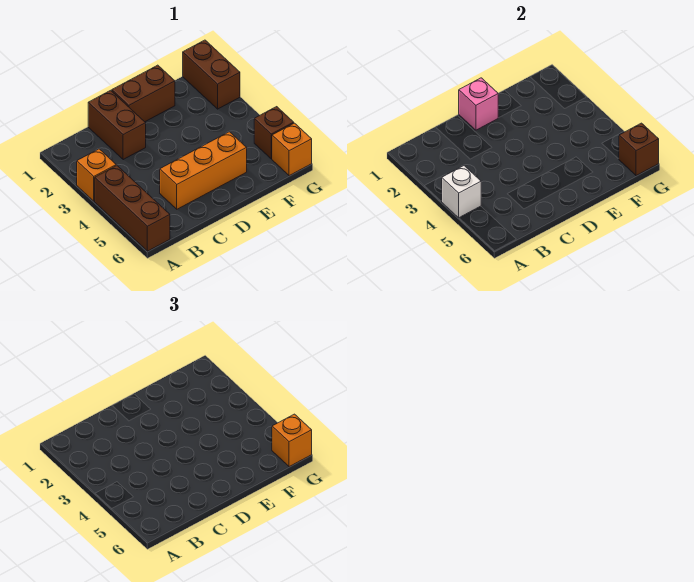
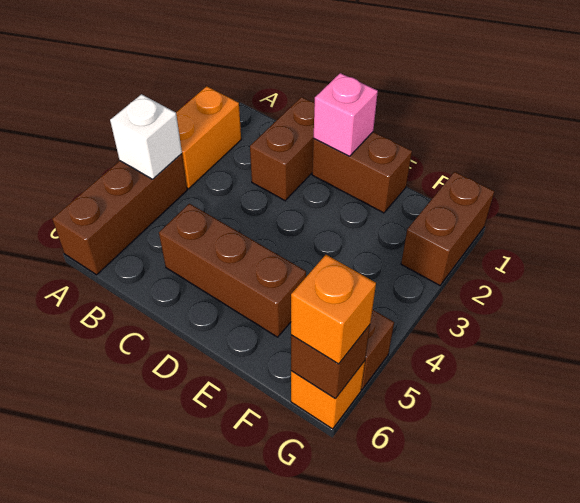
orange brick A3 level 1 -> orange brick A2:A3 level 1
orange brick C5:E5 level 1 -> brown brick C5:E5 level 1

